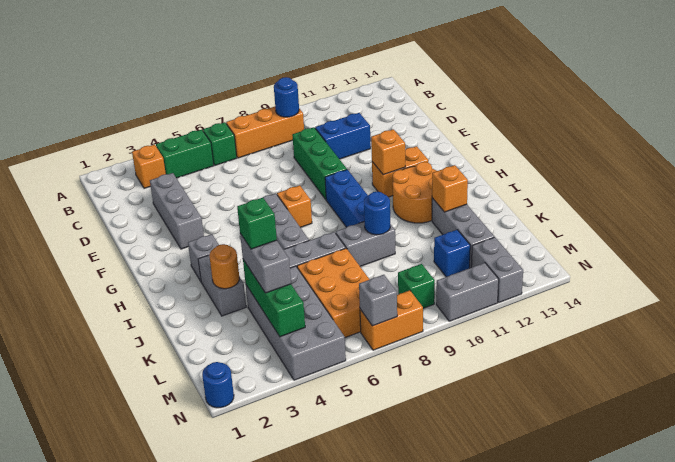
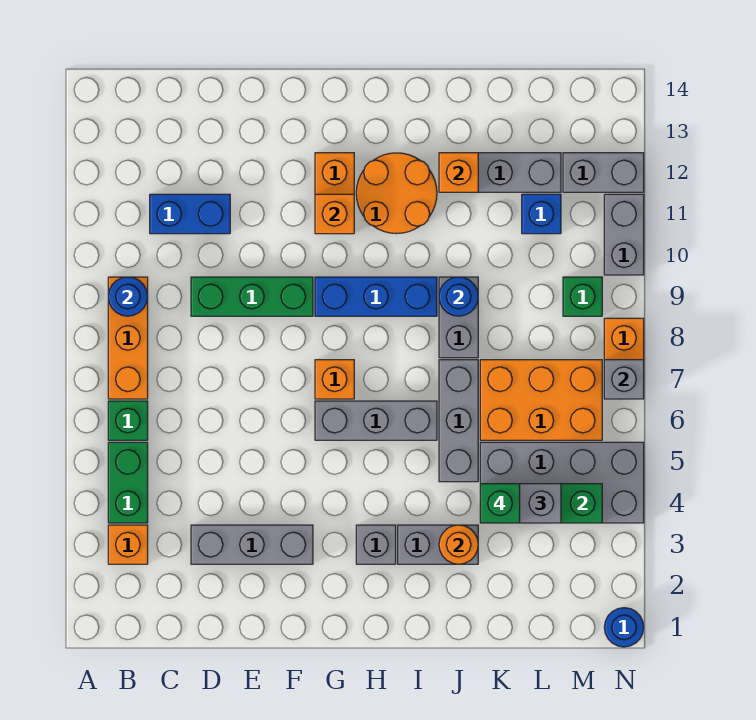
blue brick D10:D11 level 1 -> blue brick C11:D11 level 1

